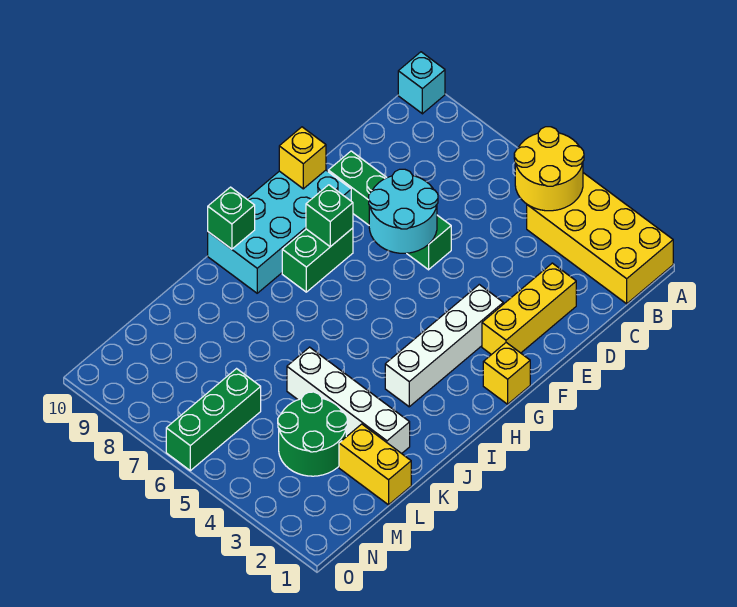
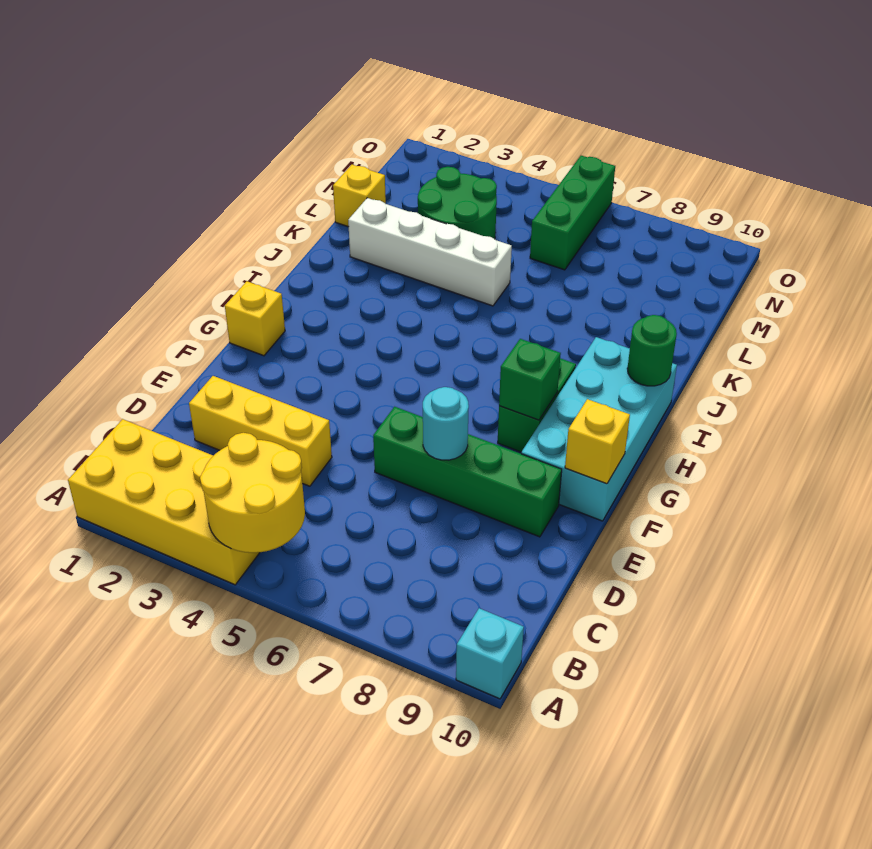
yellow brick D2:F2 level 1 -> yellow brick D2:D4 level 1
cyan round brick E6:F7 level 2 -> cyan round brick E7 level 2
white brick F3:I3 level 1 -> none
green brick I10 level 2 -> green round brick I10 level 2
yellow brick L1:L2 level 1 -> yellow brick L1 level 1

